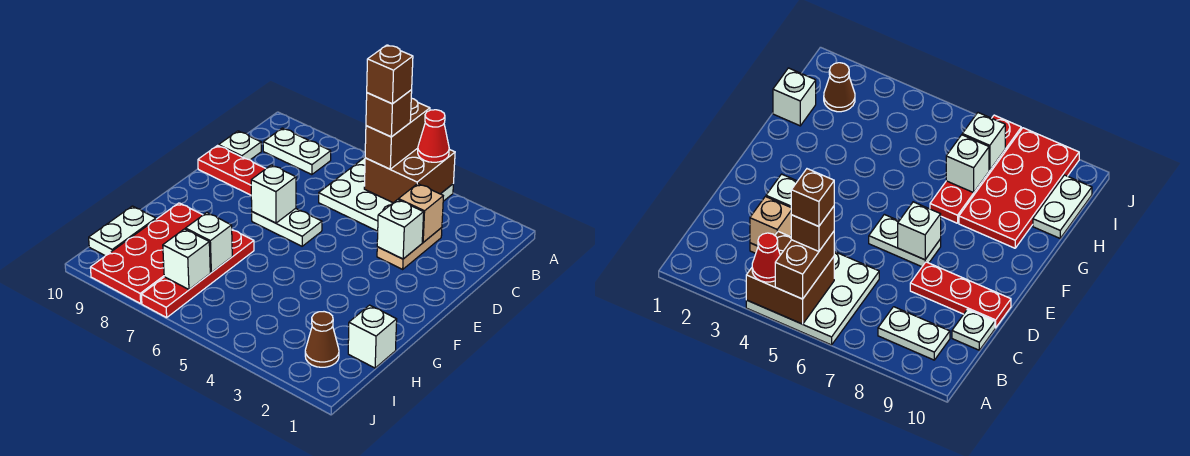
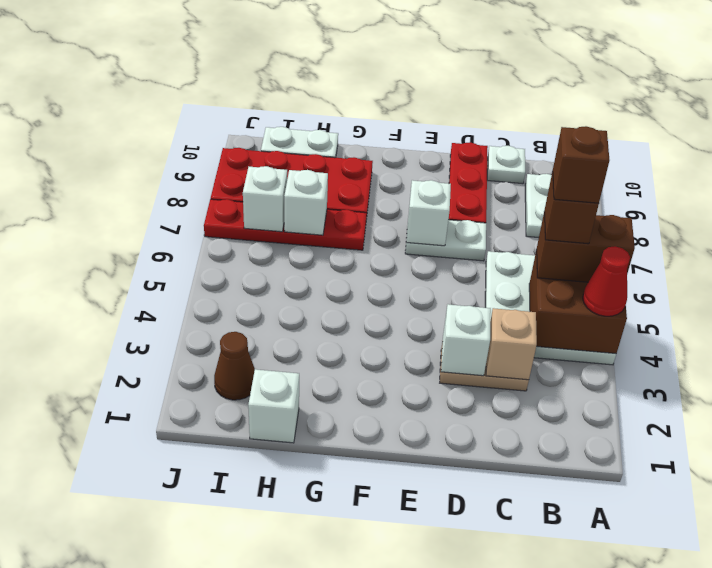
white plate E6:E7 level 1 -> white plate D7:E7 level 1

